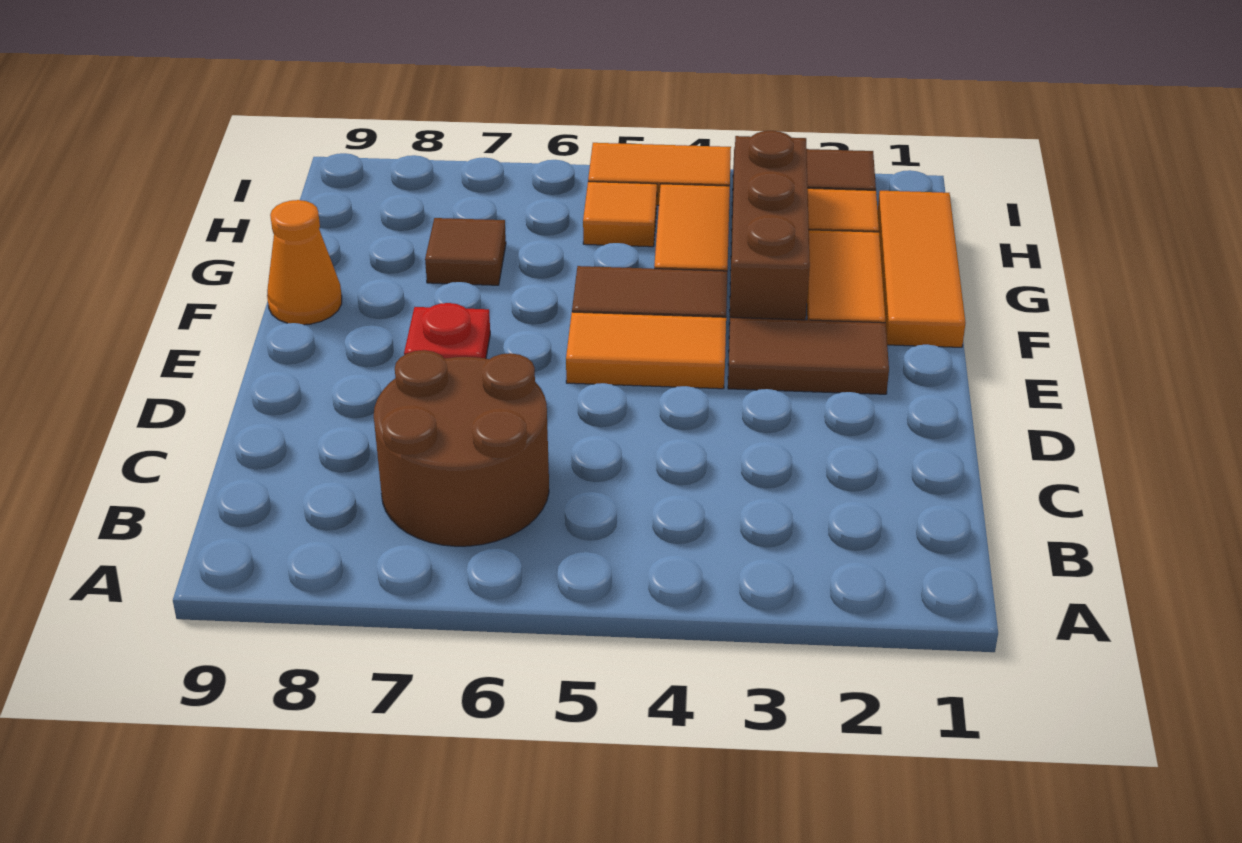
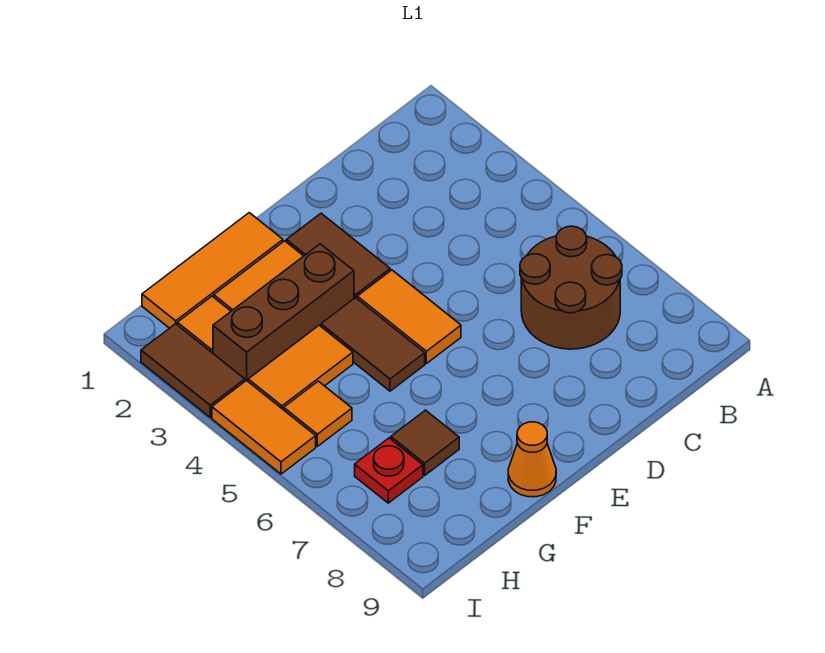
red plate E7 level 1 -> red plate H7 level 1

